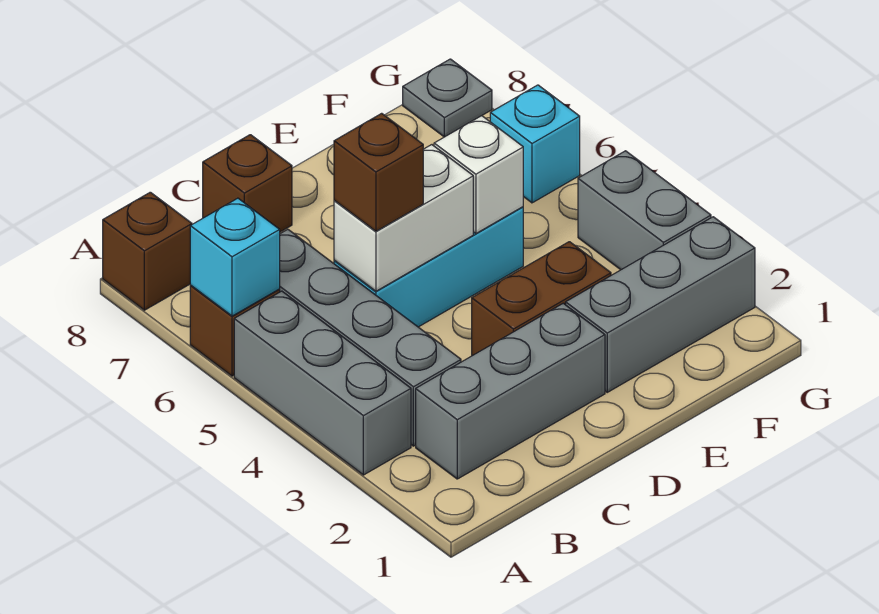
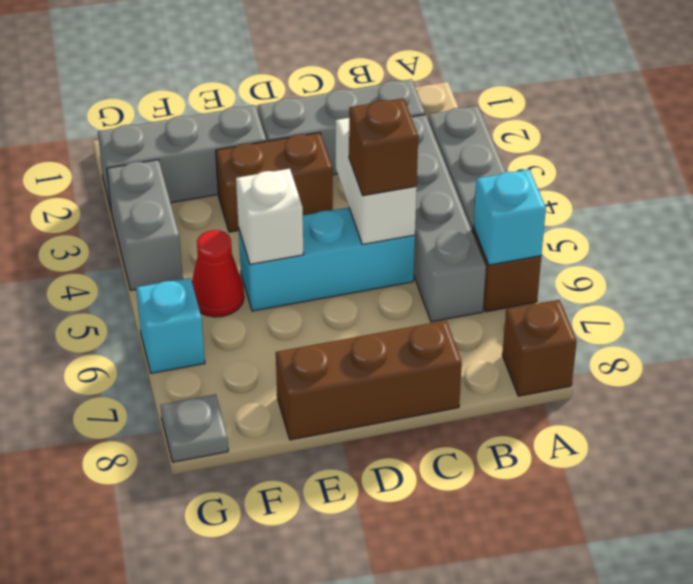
white brick C5:D5 level 2 -> white brick C4:C5 level 2
brown brick C8 level 1 -> brown brick C8:E8 level 1
none -> red cone F5 level 1

